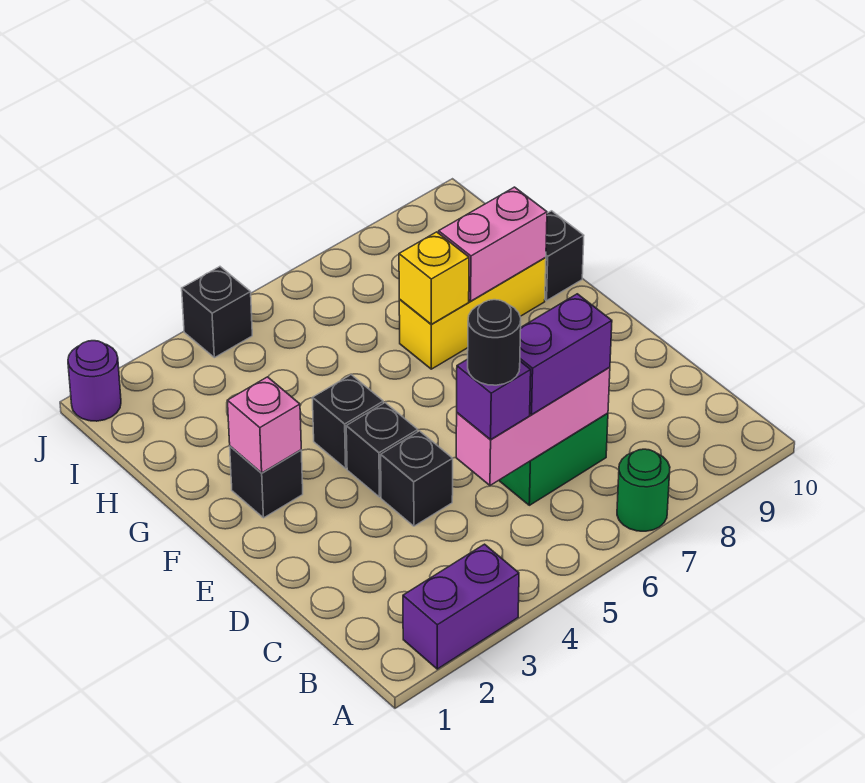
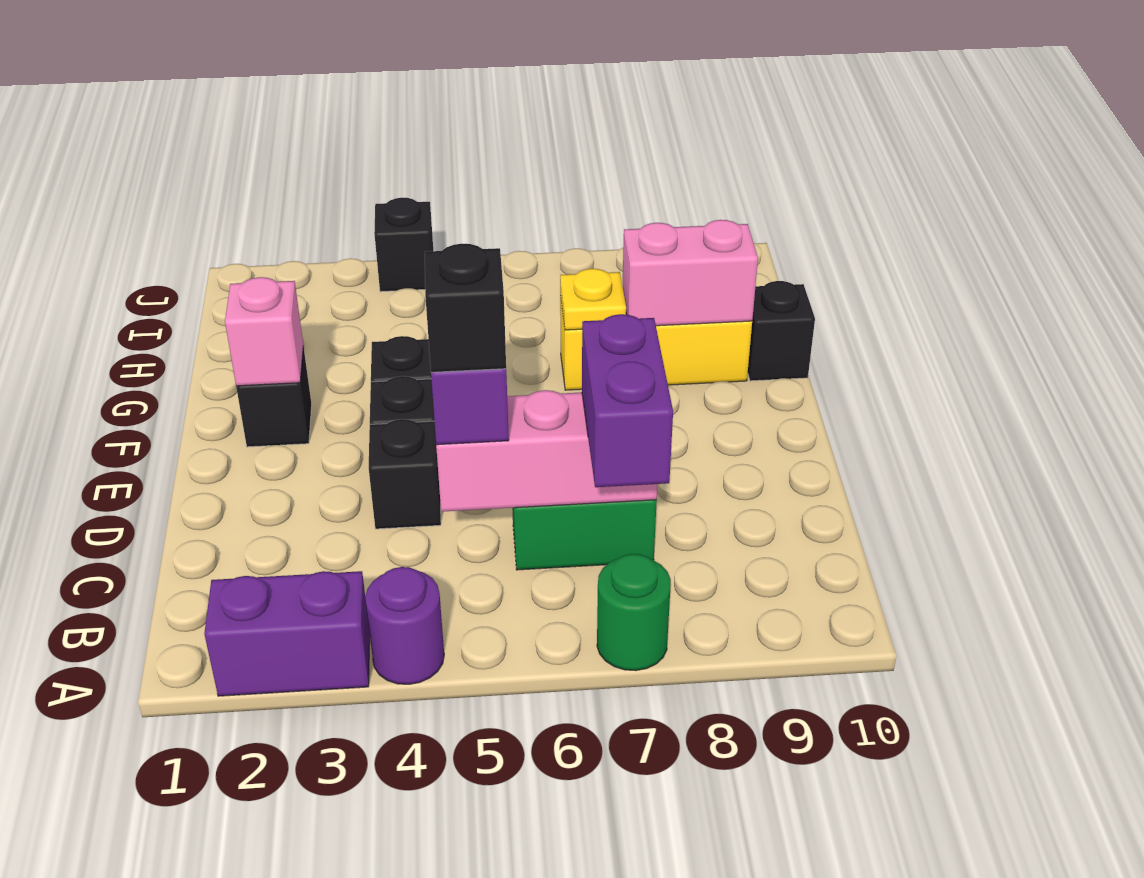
black round brick C5 level 4 -> black brick C5 level 4
purple brick C6:C7 level 3 -> purple brick B7:C7 level 3
yellow brick G7 level 2 -> yellow plate G7 level 2
purple round brick J1 level 1 -> purple round brick A4 level 1

